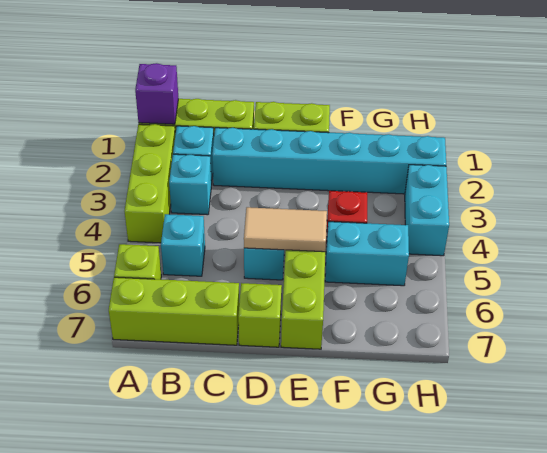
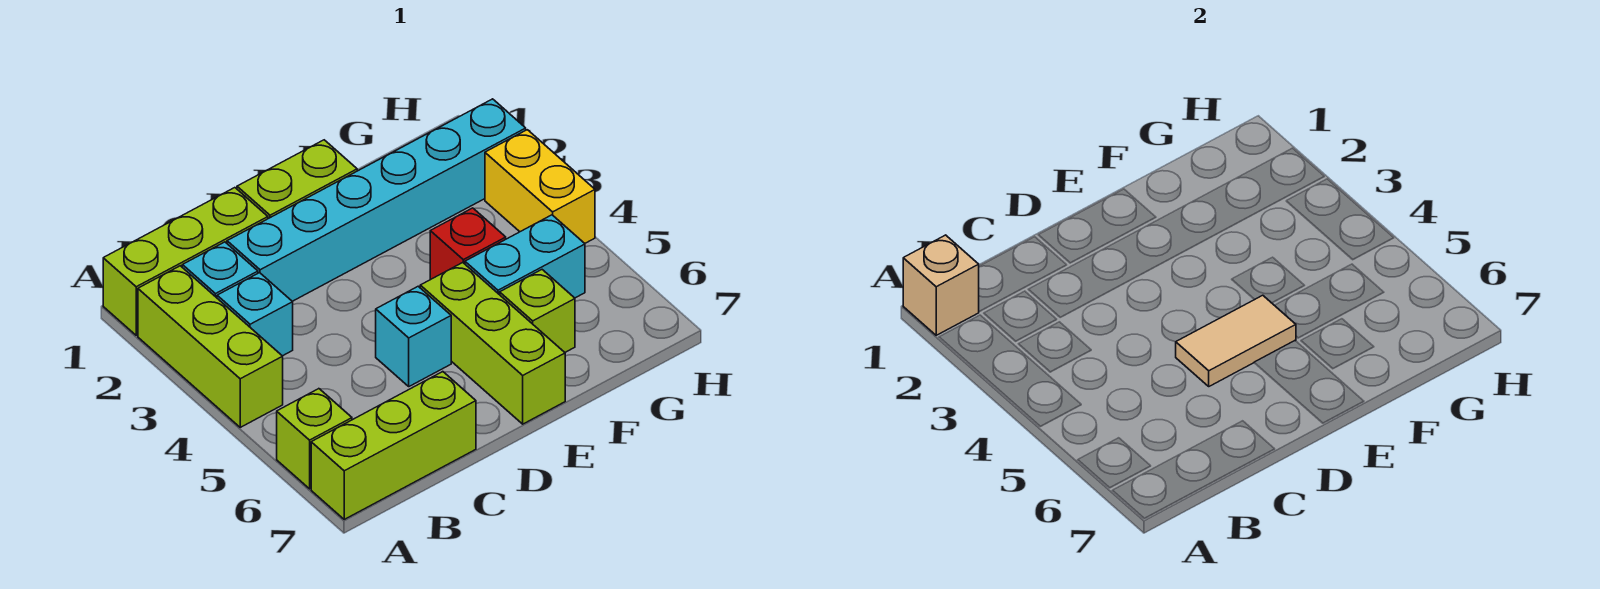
purple brick A1 level 2 -> tan brick A1 level 2
cyan brick B5 level 1 -> none
lime brick D7 level 1 -> lime brick F6 level 1
cyan brick H3:H4 level 1 -> yellow brick H3:H4 level 1

